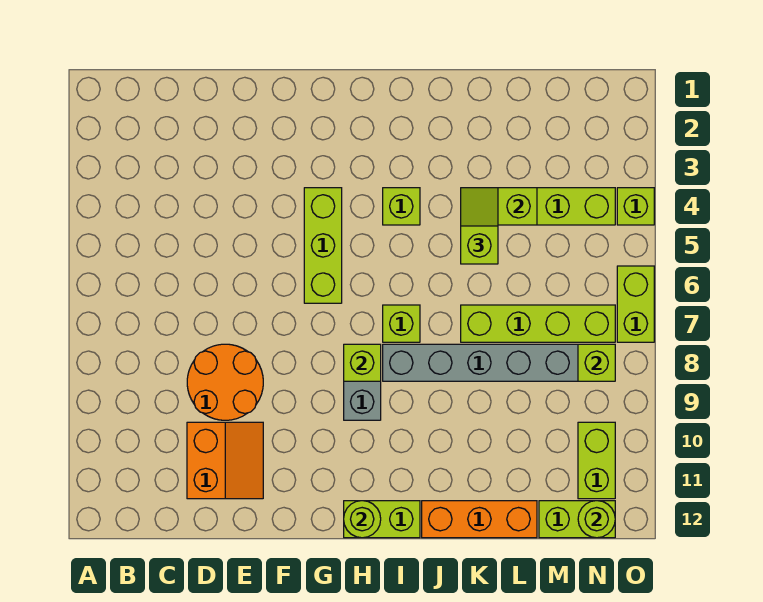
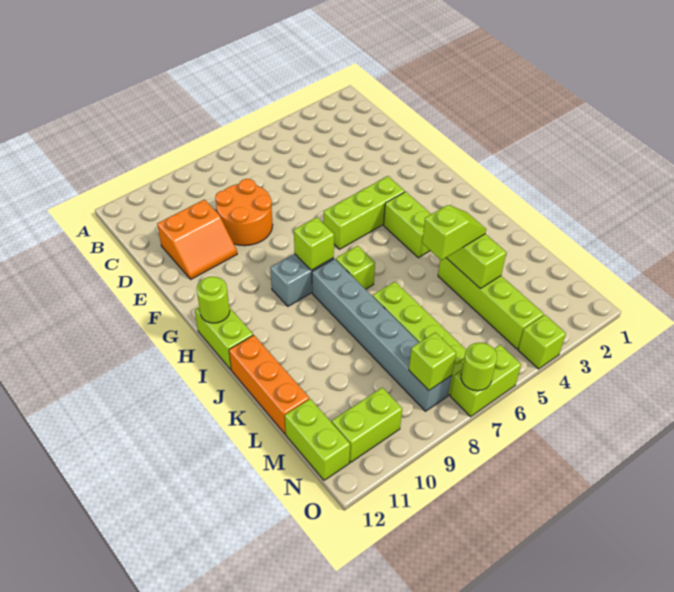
lime brick I4 level 1 -> lime brick H4:I4 level 1
lime round brick N12 level 2 -> lime round brick O7 level 2

